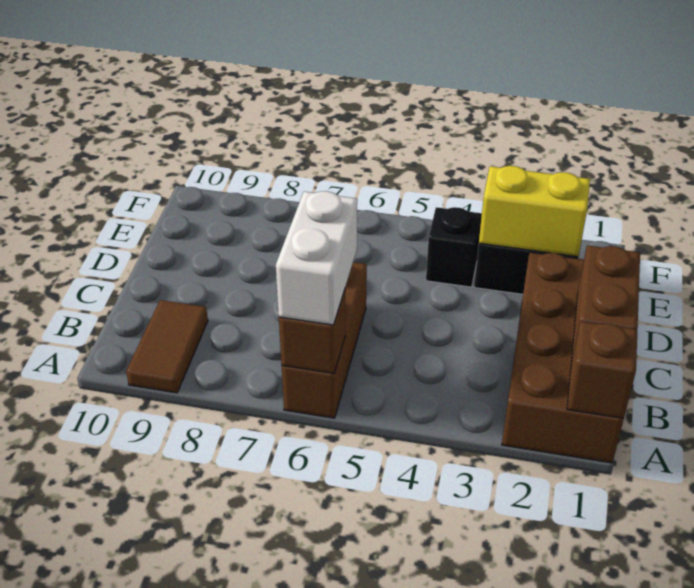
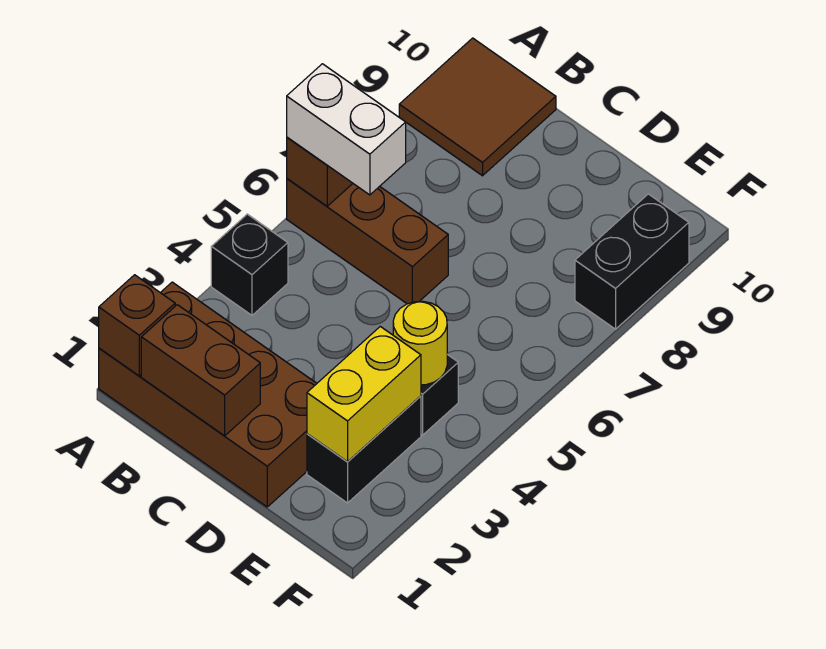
none -> black brick A4 level 1
brown tile A9:B9 level 1 -> brown tile A9:B10 level 1
none -> yellow round brick E4 level 2
none -> black brick F8:F9 level 1

